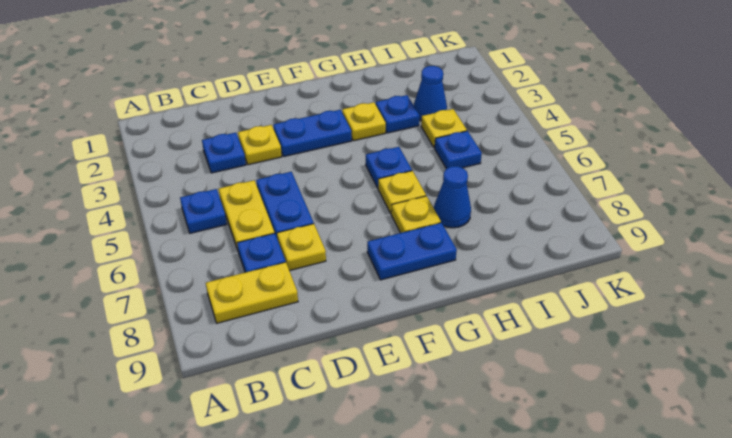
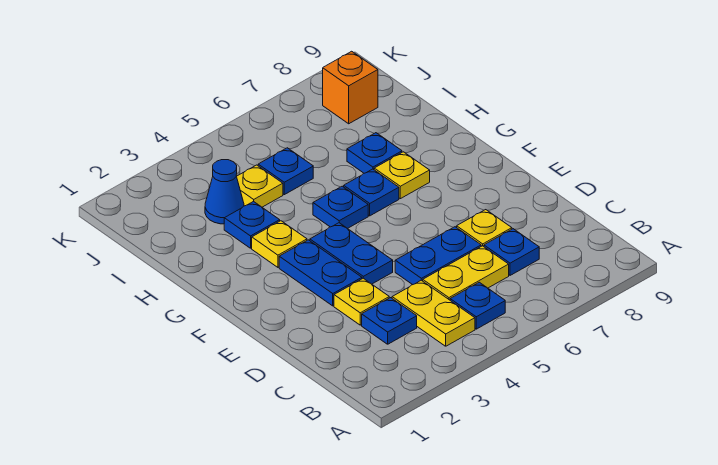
yellow plate B8:C8 level 1 -> yellow plate B4:C4 level 1
blue plate F8:G8 level 1 -> blue plate E4:F4 level 1
yellow plate G6 level 1 -> blue plate G6 level 1
blue cone H7 level 1 -> blue plate H7 level 1
none -> orange brick J8 level 1

